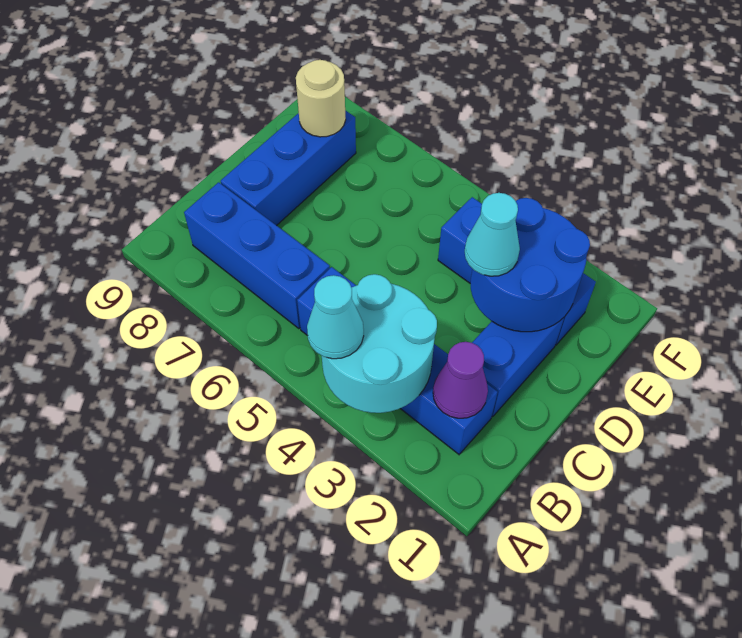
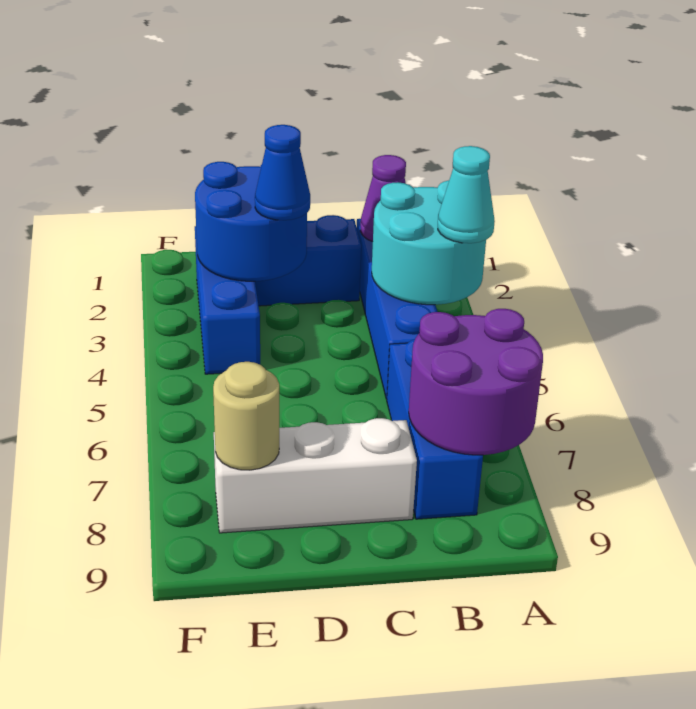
none -> purple round brick A7:B8 level 2
blue brick C8:E8 level 1 -> white brick C8:E8 level 1
cyan cone D3 level 3 -> blue cone D3 level 3

